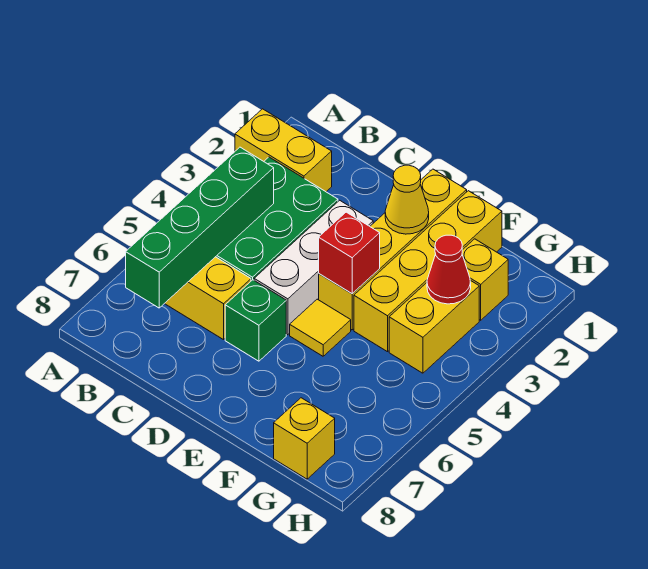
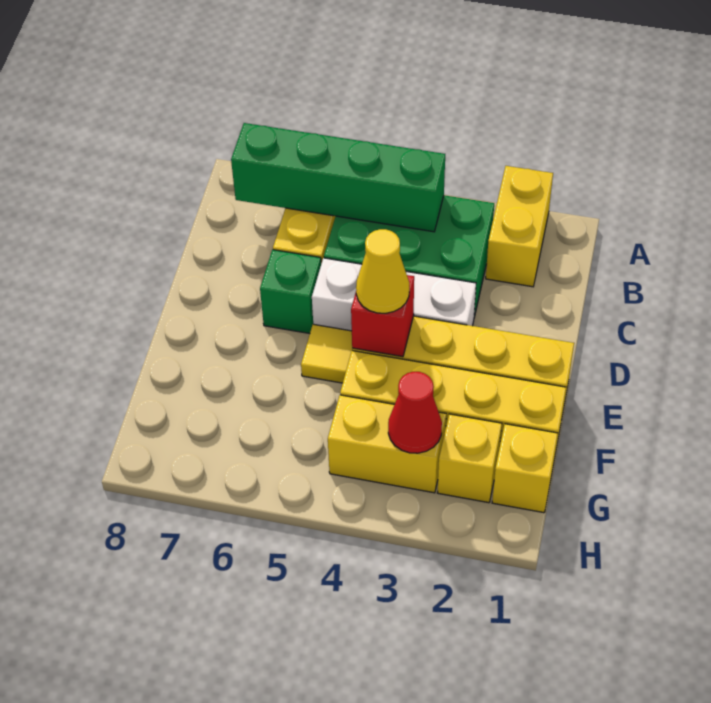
yellow cone E2 level 2 -> yellow cone E4 level 3
yellow brick G8 level 1 -> yellow brick G1 level 1

